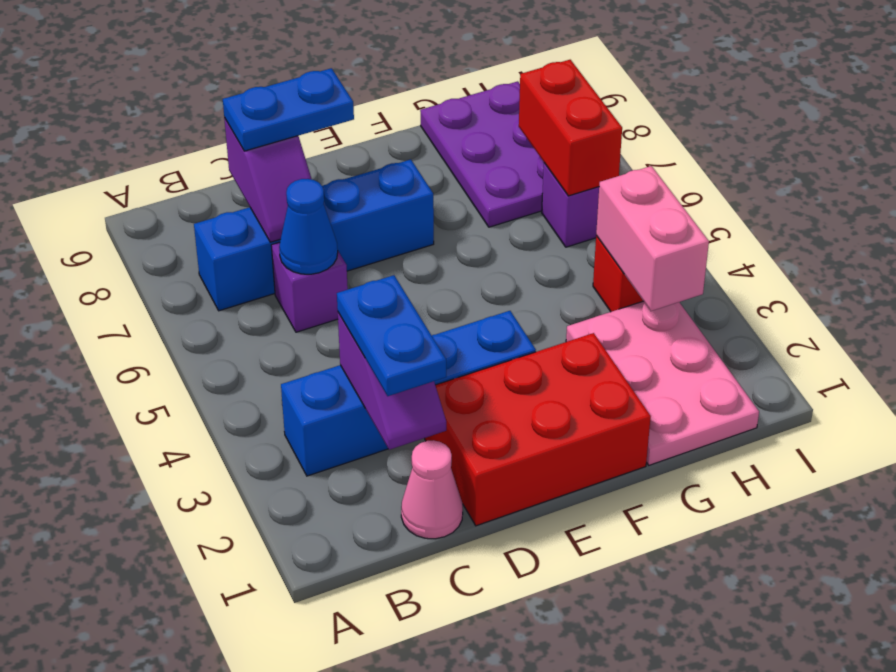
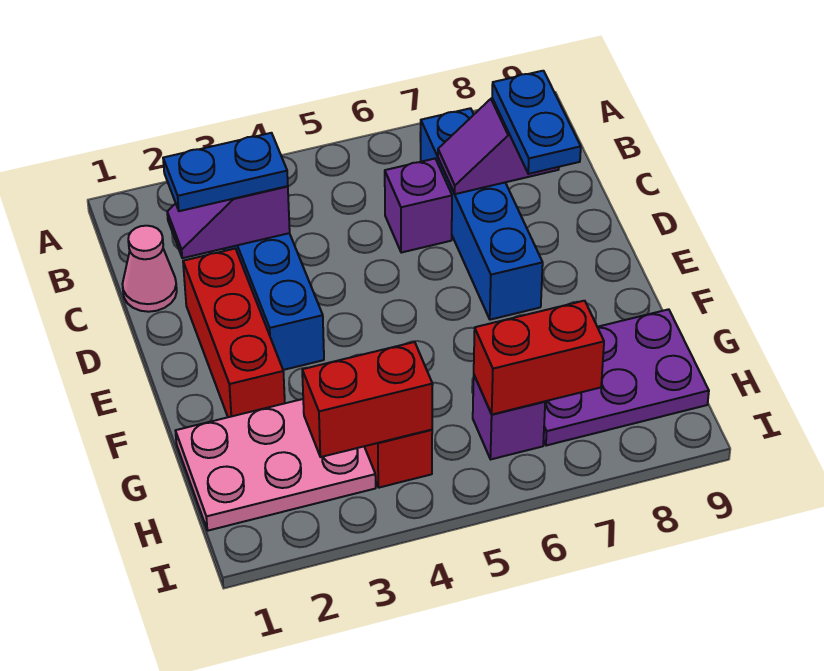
blue cone C6 level 2 -> none
red brick D1:F2 level 1 -> red brick D2:F2 level 1
pink brick H3:H4 level 2 -> red brick H3:H4 level 2

